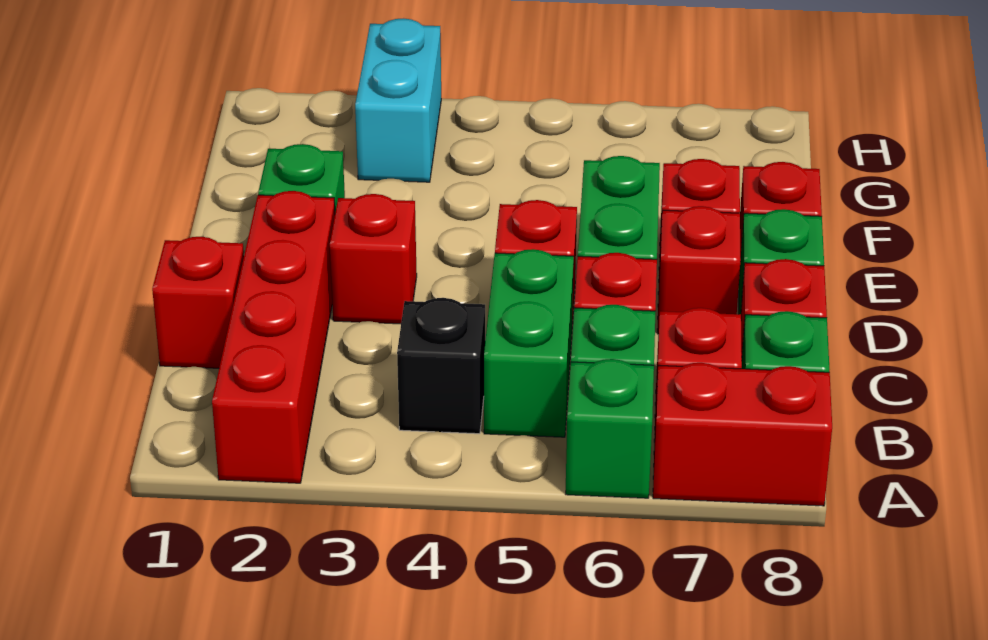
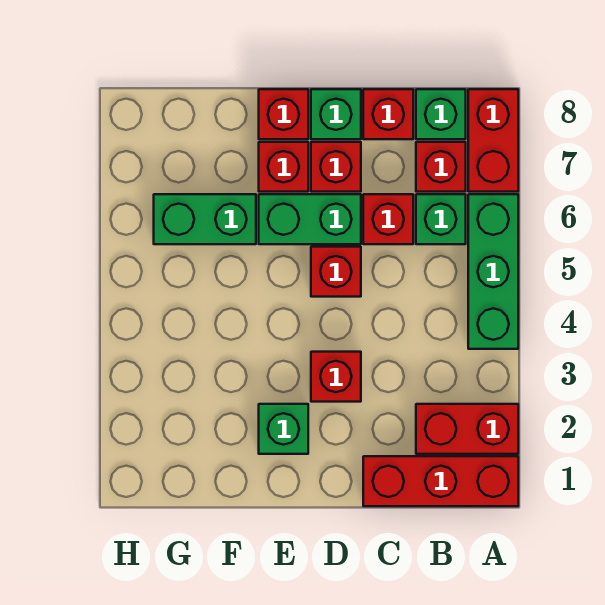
red brick A2:D2 level 1 -> red brick A2:B2 level 1
green brick A6 level 1 -> green brick A4:A6 level 1
black brick B4 level 1 -> none
green brick B5:C5 level 1 -> green brick F6:G6 level 1
red brick C1 level 1 -> red brick A1:C1 level 1
cyan brick G3:H3 level 1 -> none

